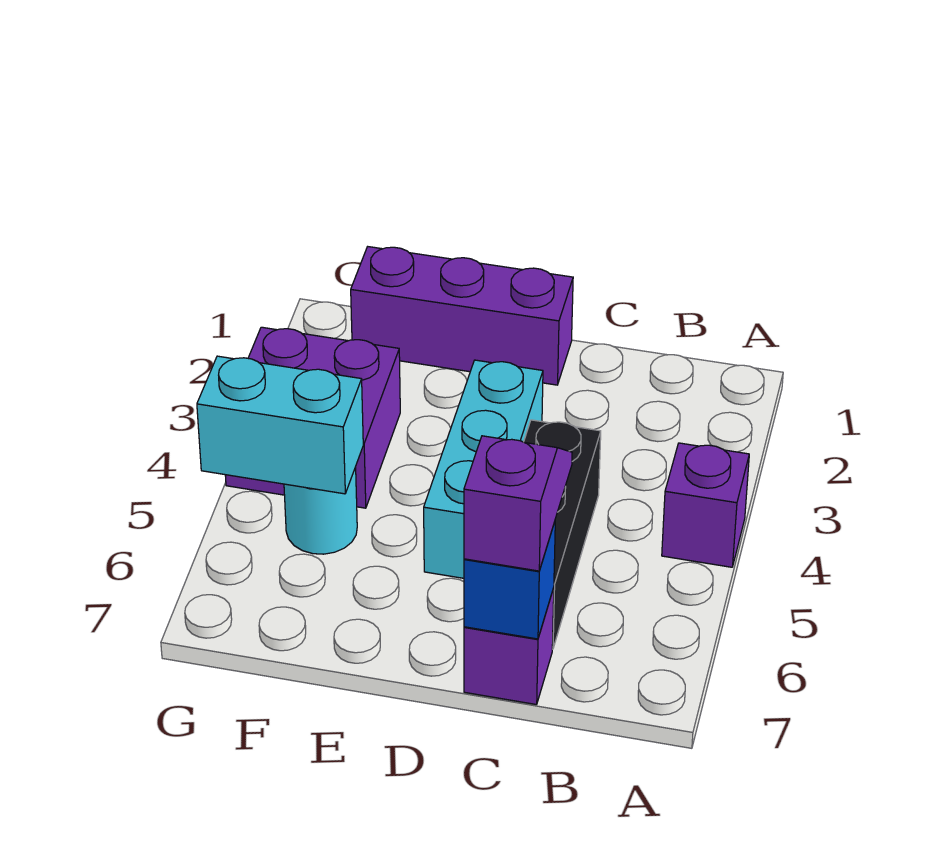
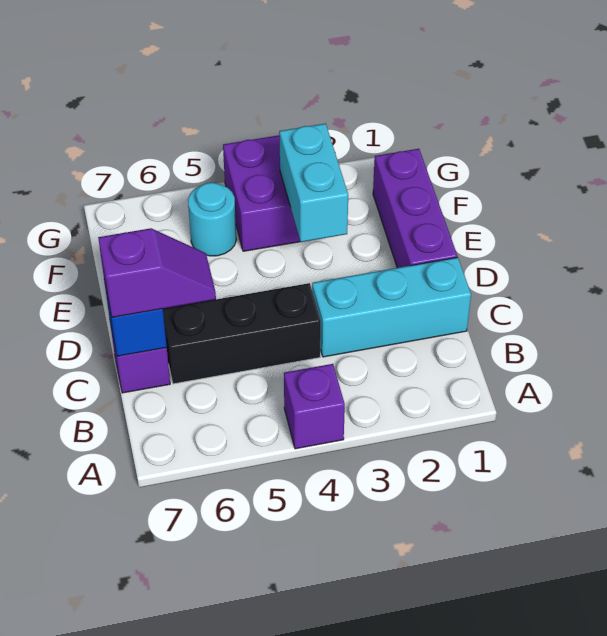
cyan brick D3:D5 level 1 -> cyan brick C1:C3 level 1
cyan brick F5:G5 level 2 -> cyan brick E3:F3 level 2

